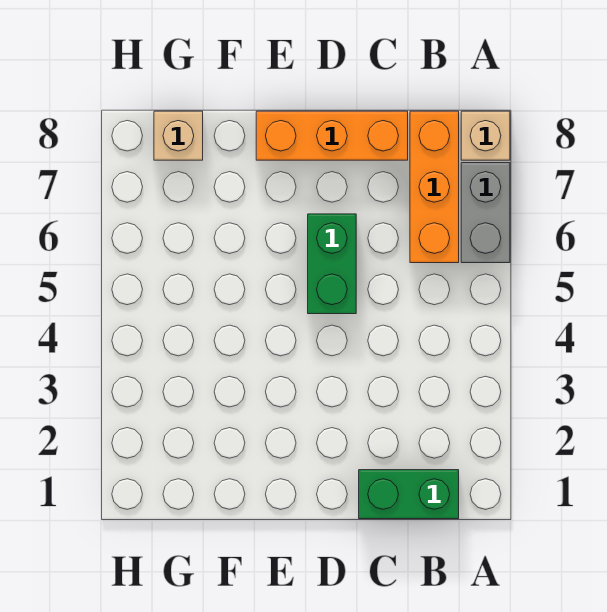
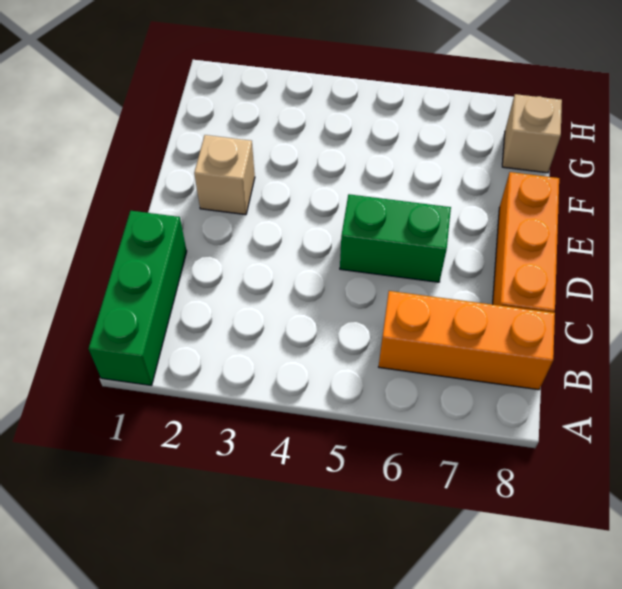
grey brick A6:A7 level 1 -> none
tan brick A8 level 1 -> tan brick E2 level 1
green brick B1:C1 level 1 -> green brick A1:C1 level 1

